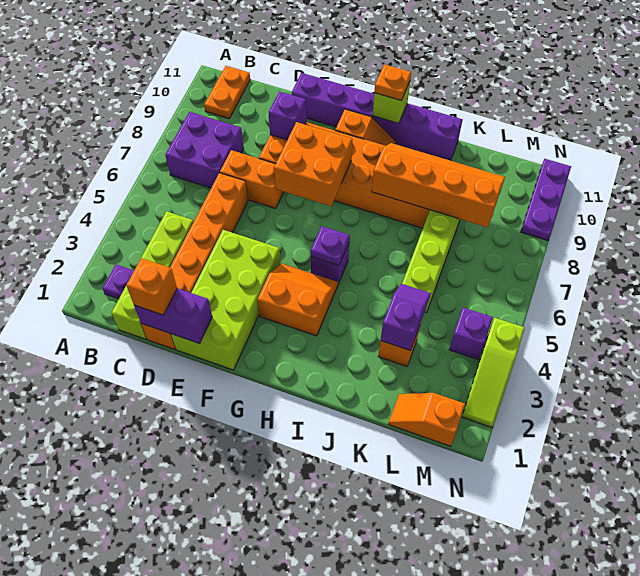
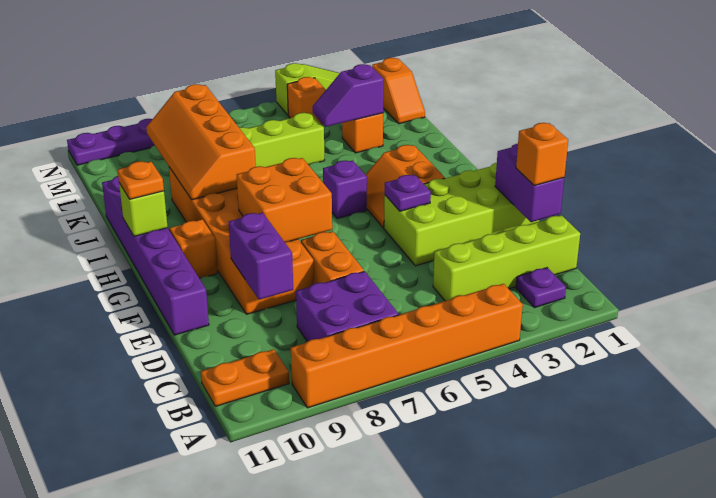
orange brick D1:D6 level 1 -> orange brick A4:A9 level 1
purple brick E9 level 2 -> purple brick D9:E9 level 2
purple plate H5 level 2 -> purple plate F4 level 2
purple brick M4 level 1 -> orange brick M4 level 1

